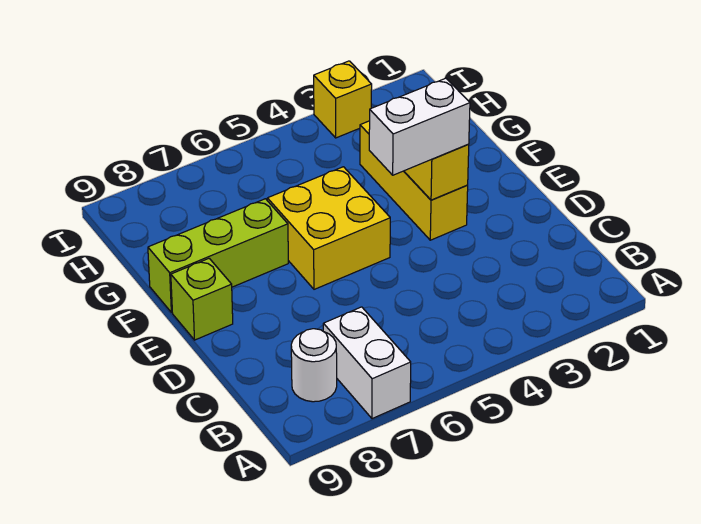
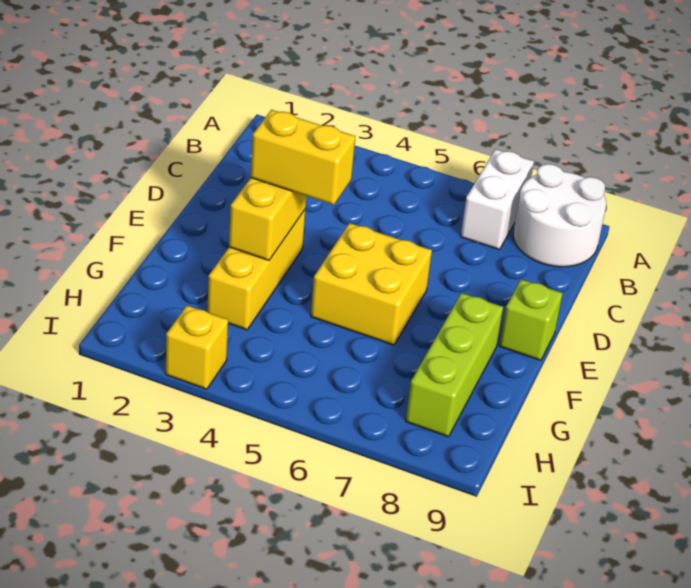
white round brick B8 level 1 -> white round brick A8:B9 level 1
white brick E3:E4 level 3 -> yellow brick E3:E4 level 3
lime brick F7:F9 level 1 -> lime brick F8:H8 level 1

